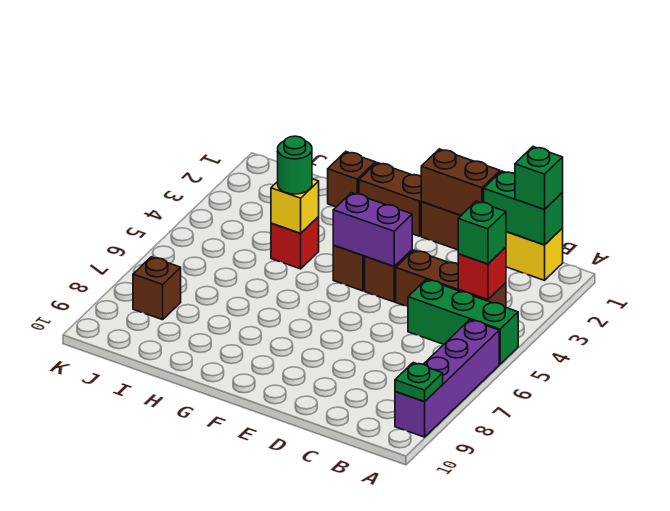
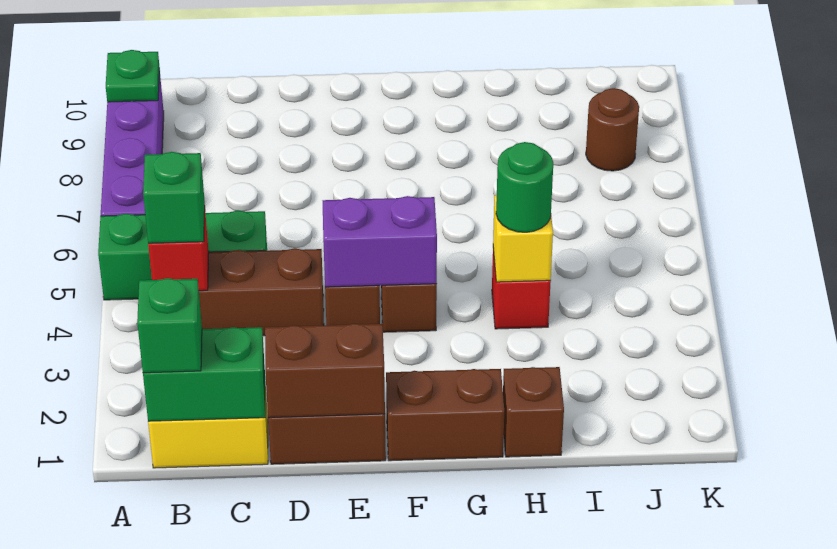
brown brick J8 level 1 -> brown round brick J8 level 1

